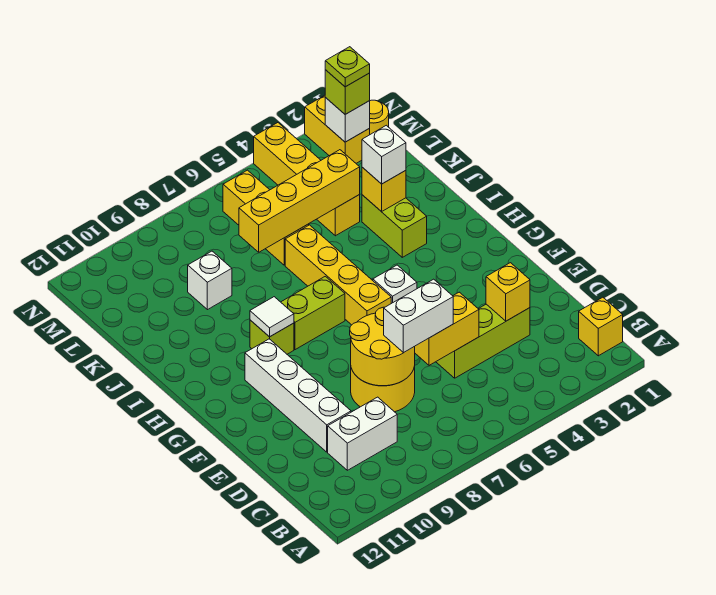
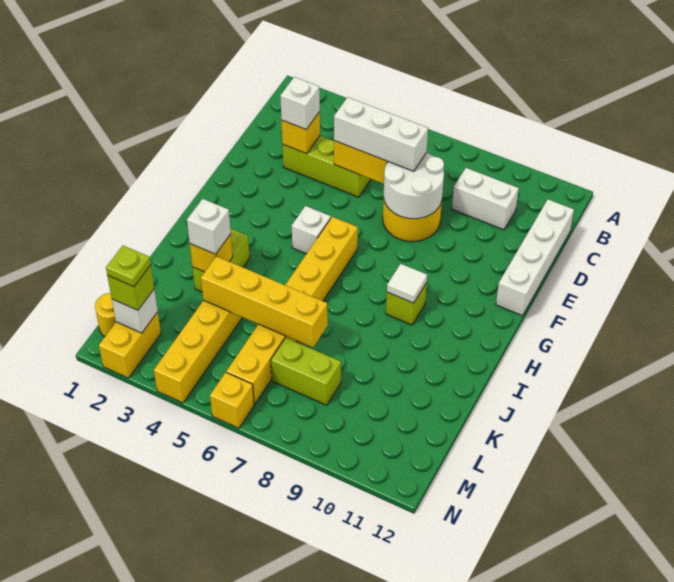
yellow brick B1 level 1 -> yellow brick N6 level 1
white brick D6:D7 level 3 -> white brick D5:D7 level 3
yellow round brick D7:E8 level 2 -> white round brick D7:E8 level 2
white brick D10:G10 level 1 -> white brick C12:F12 level 1
lime brick H7:H8 level 1 -> lime brick L7:L8 level 1
white brick K9 level 1 -> white brick D3 level 3

